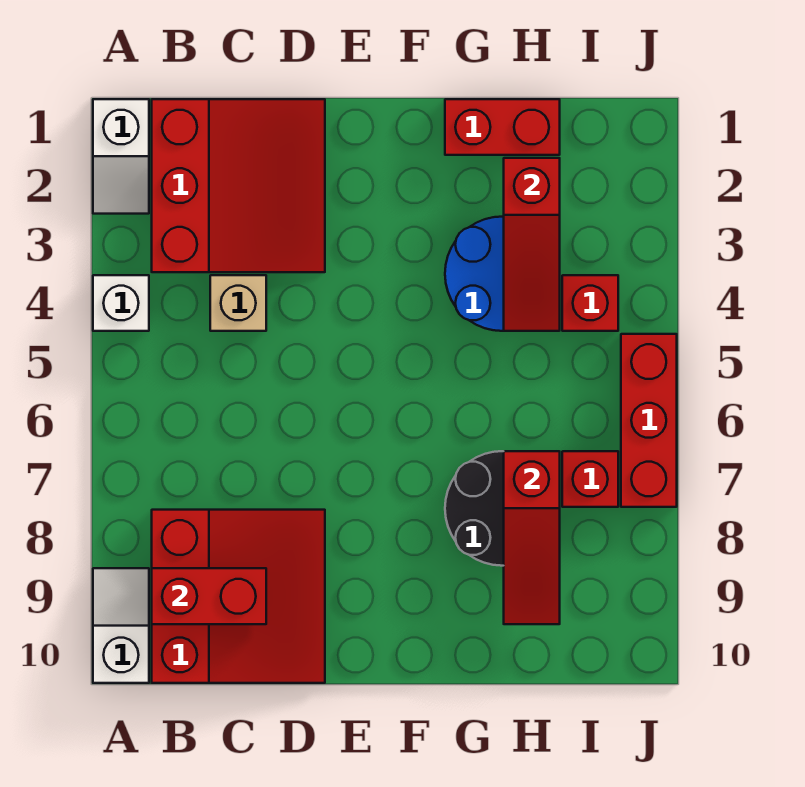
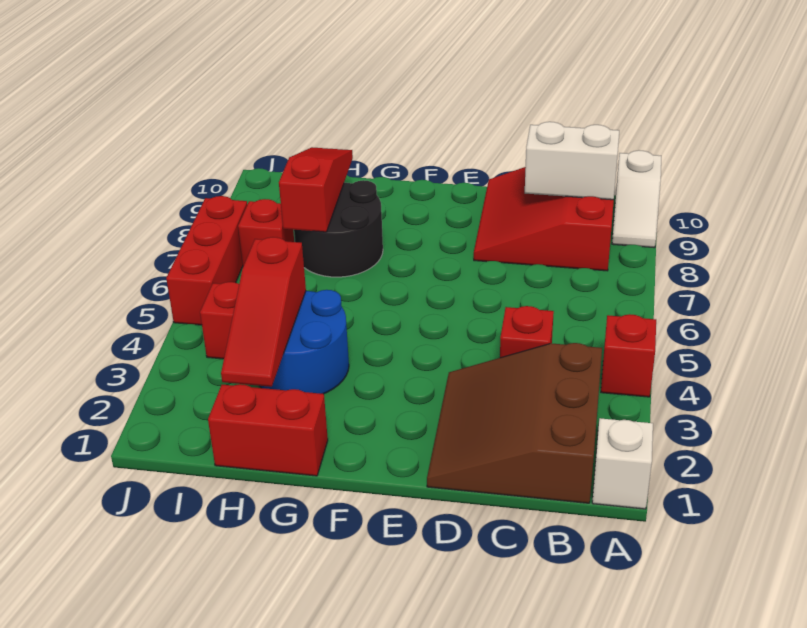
white brick A4 level 1 -> red brick A4 level 1
red slope B1:D3 level 1 top B -> brown slope B1:D3 level 1 top B
red brick B9:C9 level 2 -> white brick B9:C9 level 2
tan brick C4 level 1 -> red brick C4 level 1
red slope H2:H4 level 2 top 2 -> red slope H2:H4 level 2 top 4

